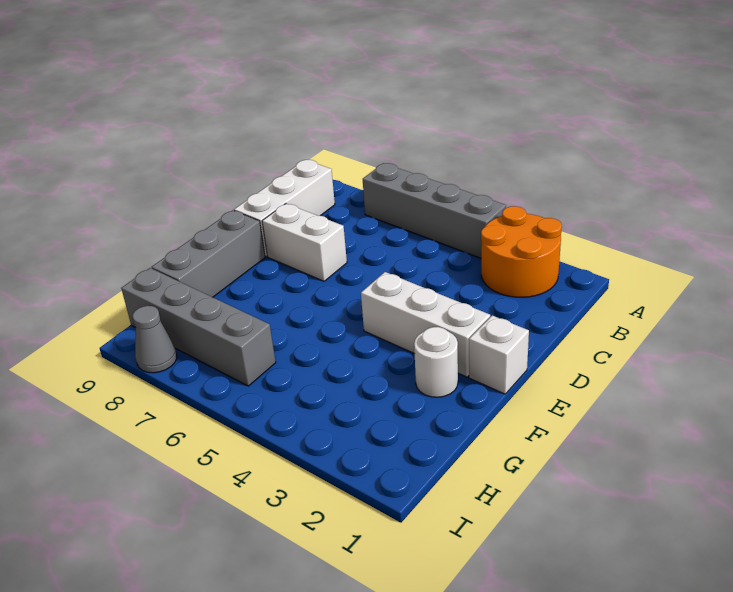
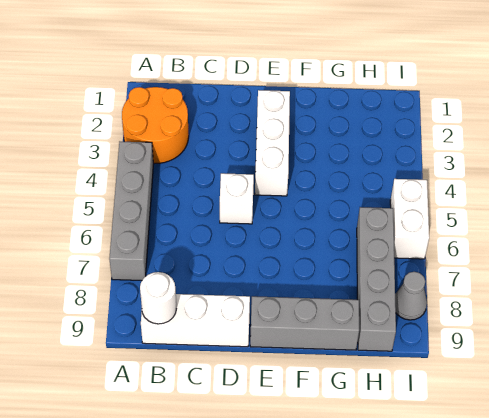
white brick D7:D8 level 1 -> white brick I5:I6 level 1
white brick E1 level 1 -> white brick D5 level 1
white round brick F2 level 1 -> white round brick B9 level 2

